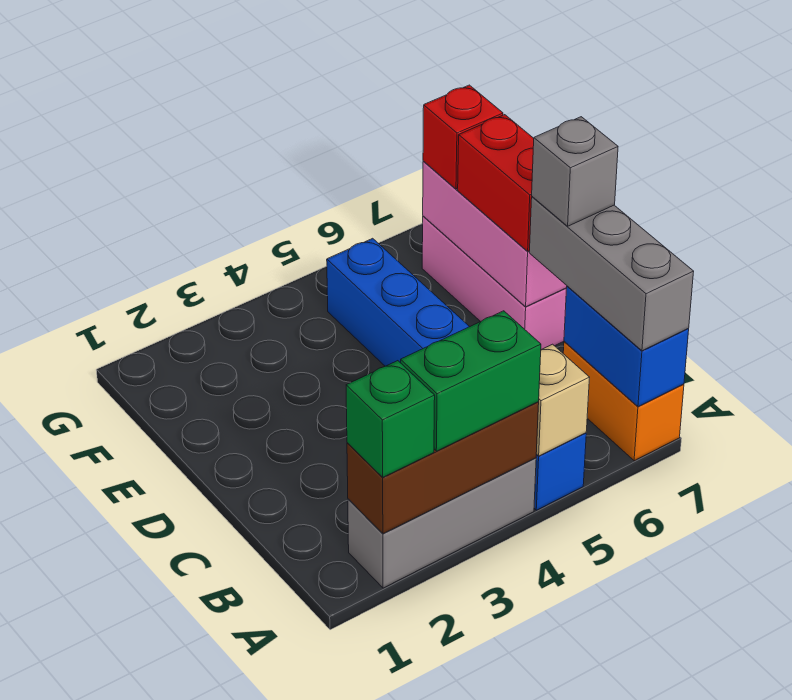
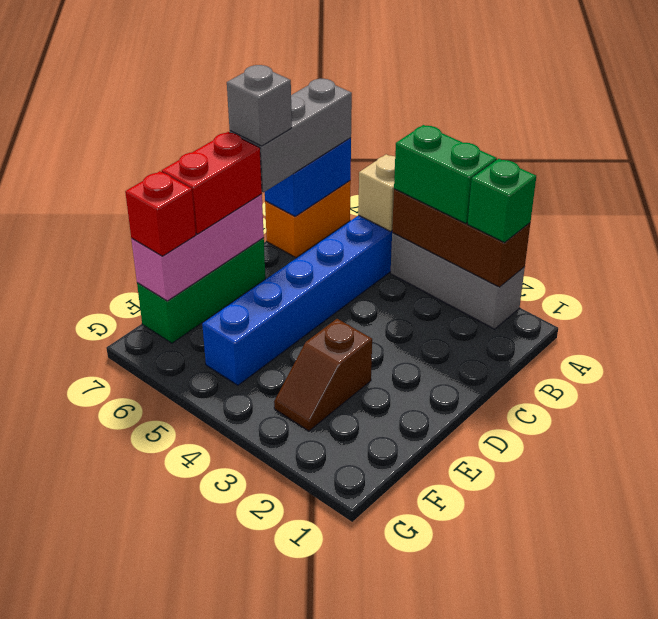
pink brick D7:F7 level 1 -> green brick D7:F7 level 1
none -> brown slope E3:F3 level 1 top E

